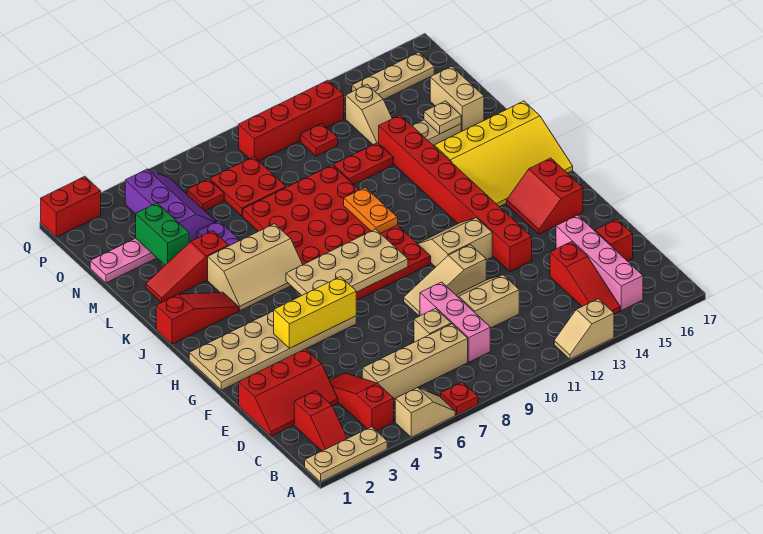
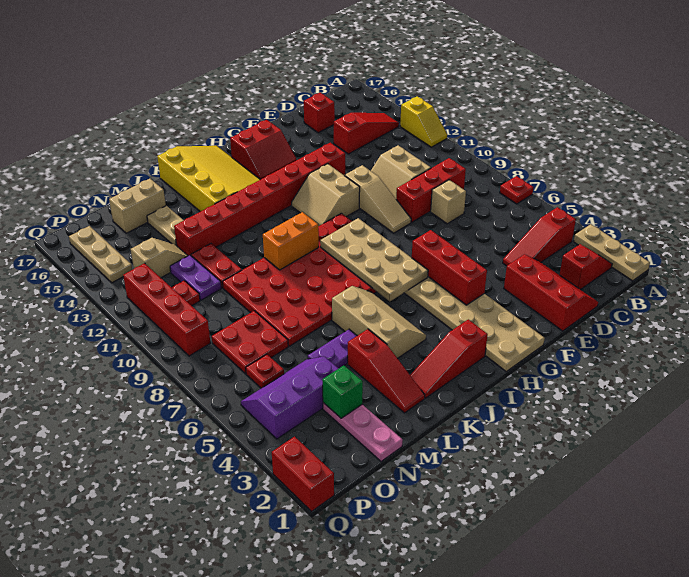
tan slope A5:A6 level 1 top 5 -> none
tan slope A12:A13 level 1 top 13 -> yellow slope A12:A13 level 1 top 13
pink brick B15:E15 level 1 -> none
tan brick C5:C8 level 1 -> none
pink brick C9:E9 level 1 -> red brick C9:E9 level 1
yellow brick G4:G6 level 2 -> red brick G4:G6 level 2
red slope J1:J3 level 1 top 1 -> red slope I2:K2 level 1 top I
orange plate J10:K10 level 2 -> orange brick J10:K10 level 2
green brick M3:N3 level 2 -> green brick N3 level 2
tan plate M15 level 2 -> none
none -> purple plate N11:N12 level 1

